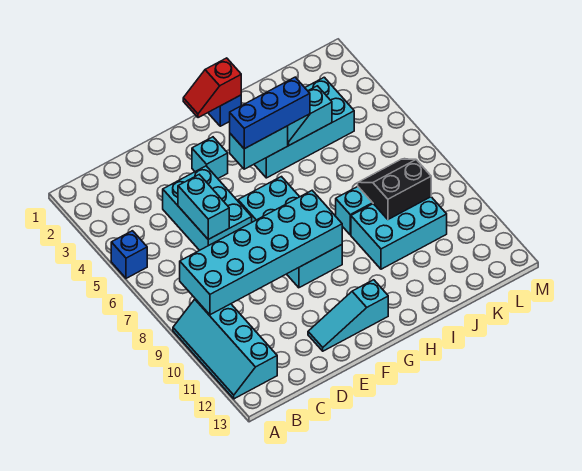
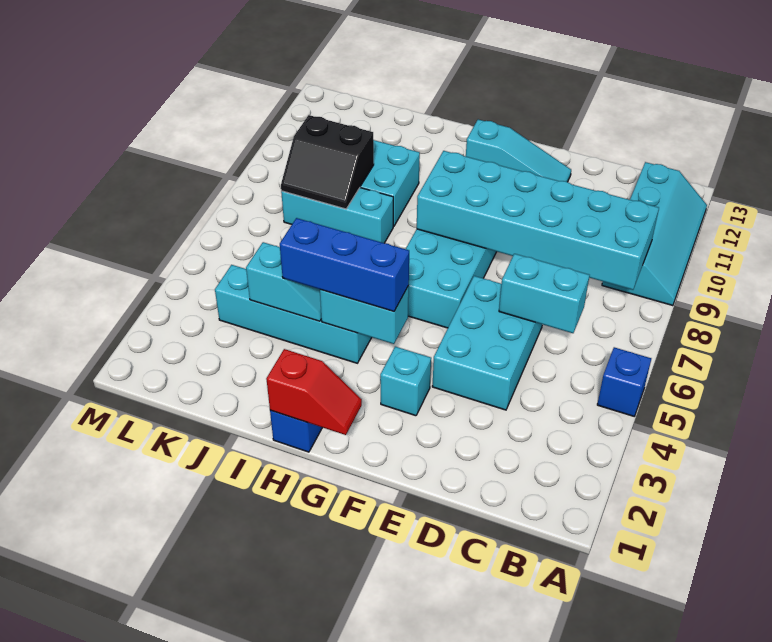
cyan brick D5:D6 level 2 -> cyan brick C6:D6 level 2
cyan brick H3:K4 level 1 -> cyan brick H4:K4 level 1

